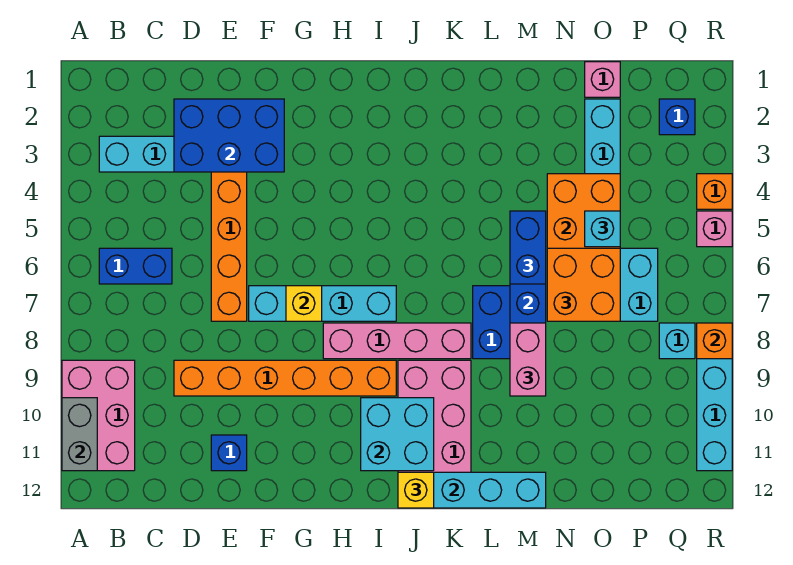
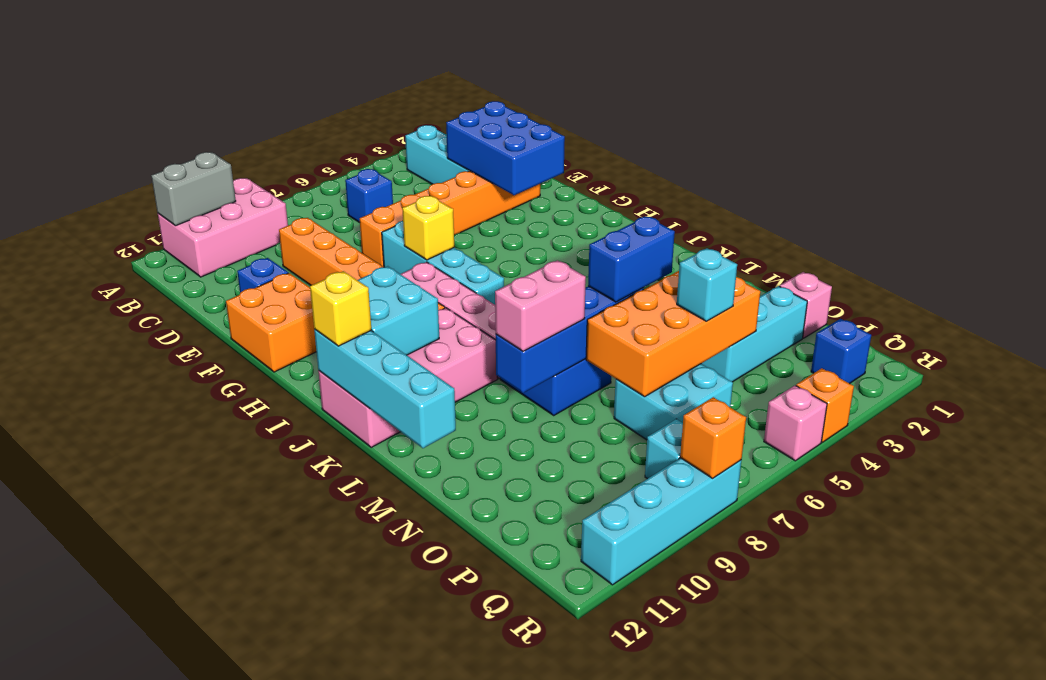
blue brick B6:C6 level 1 -> blue brick C6 level 1
orange brick N6:O7 level 3 -> orange brick F11:G12 level 1

